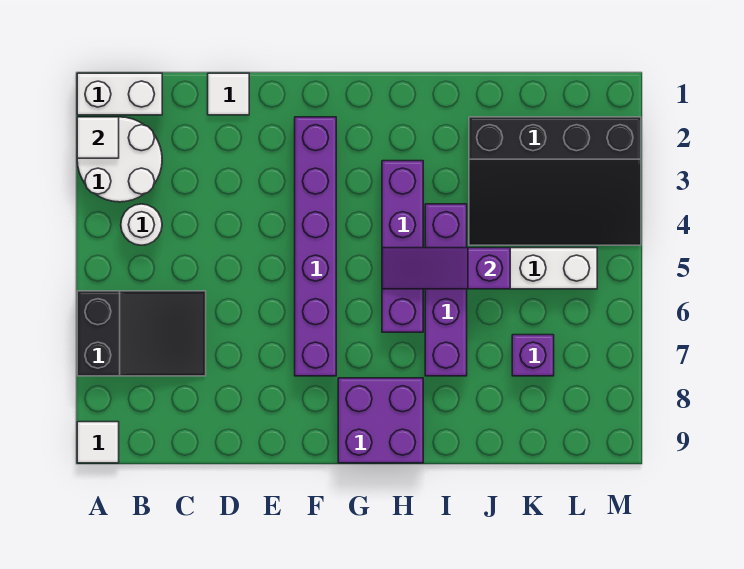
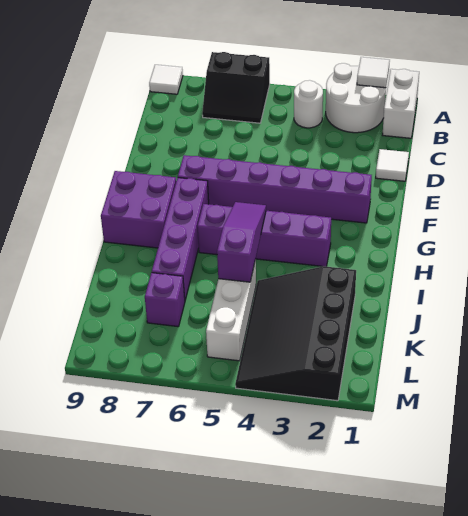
black slope A6:C7 level 1 top A -> black slope A6:B7 level 1 top A
purple brick I4:I7 level 1 -> purple brick G7:J7 level 1

